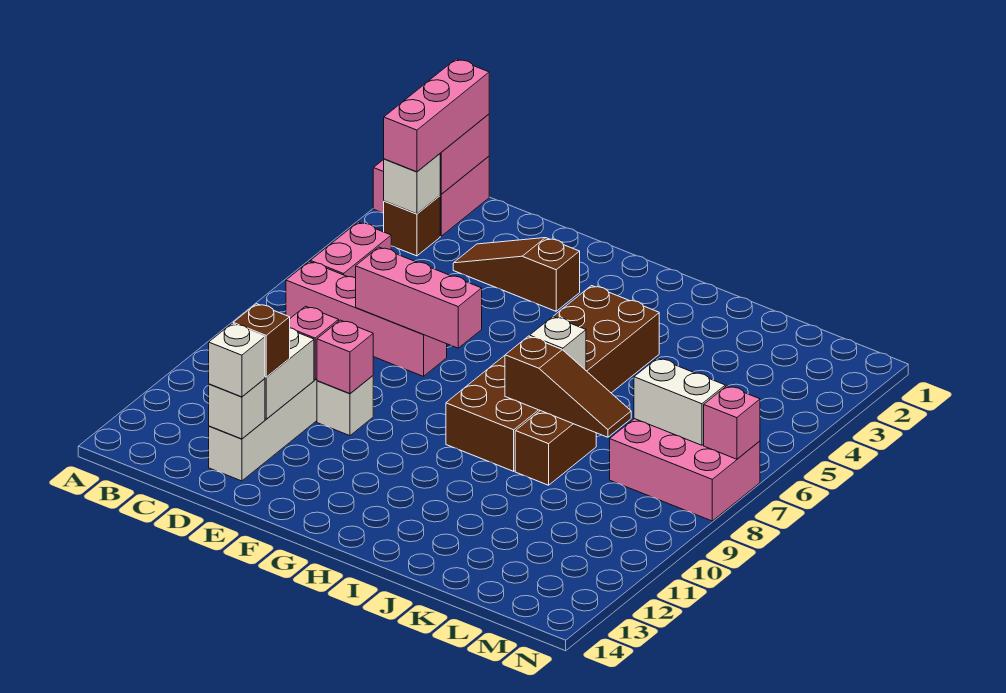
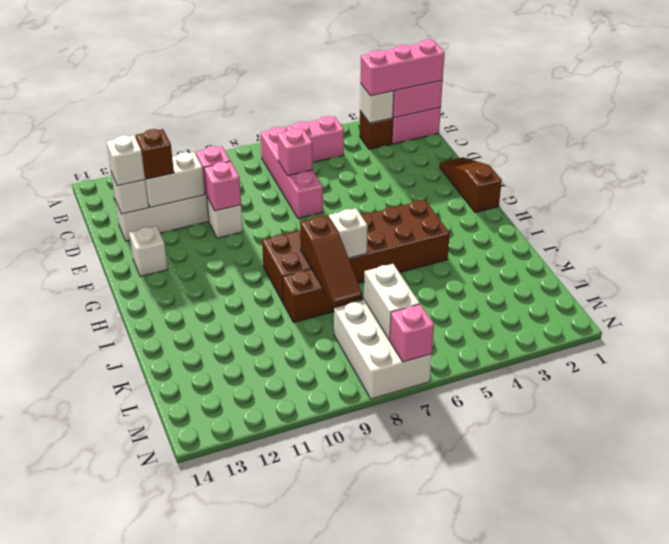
brown slope D3:F3 level 1 top F -> brown slope E1:G1 level 1 top G
pink brick D7:F7 level 2 -> pink brick D7 level 2
none -> white brick F13 level 1
pink brick L7:N8 level 1 -> white brick L7:N8 level 1

